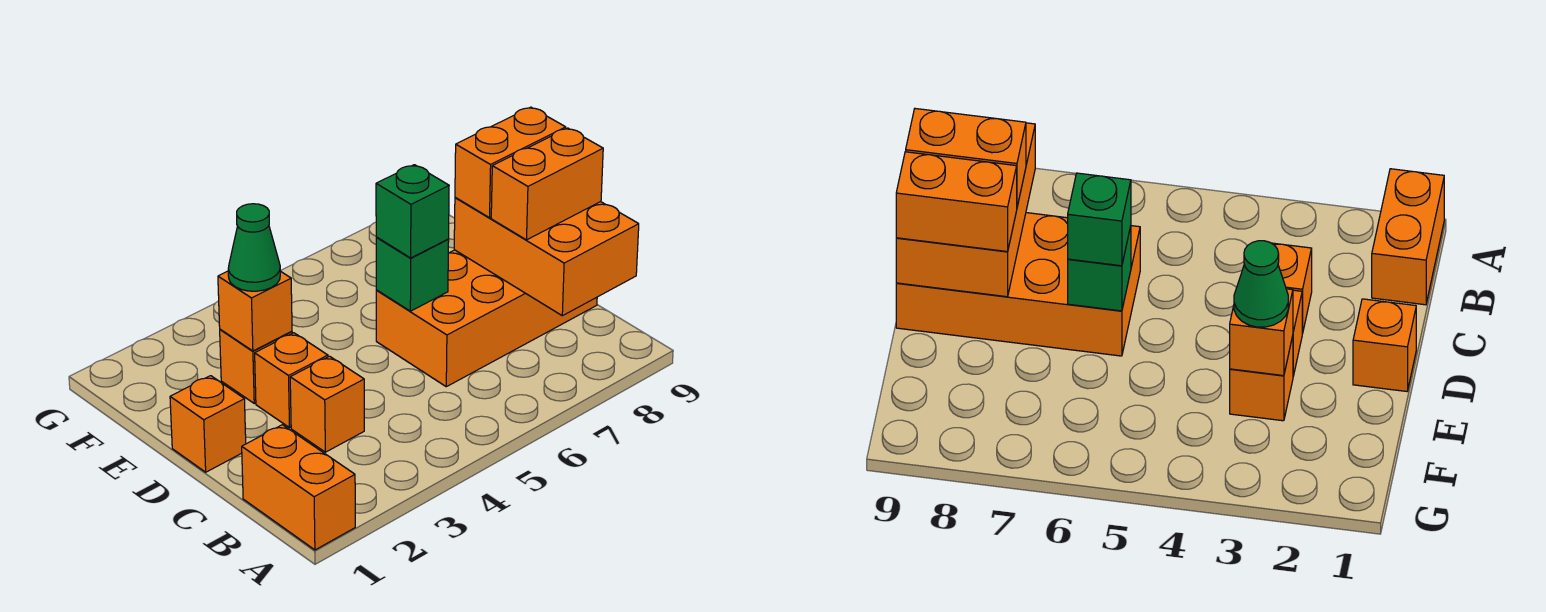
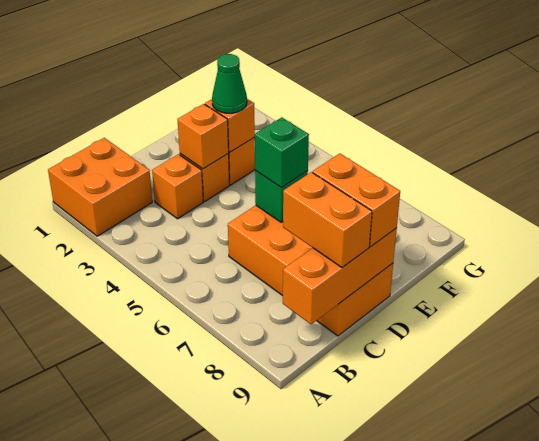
orange brick A1:B1 level 1 -> orange brick A1:B2 level 1
orange brick B8:D9 level 2 -> orange brick B9:D9 level 2
orange brick D1 level 1 -> orange brick D3 level 2

